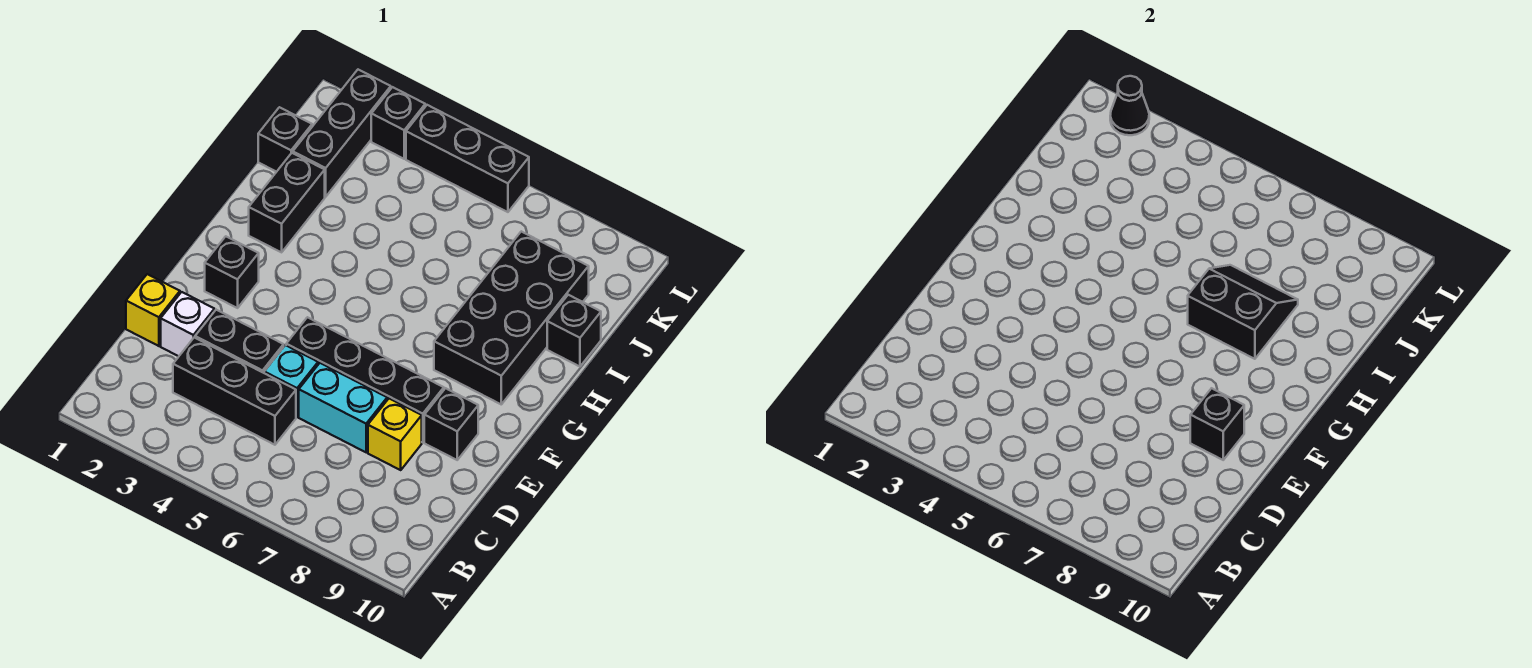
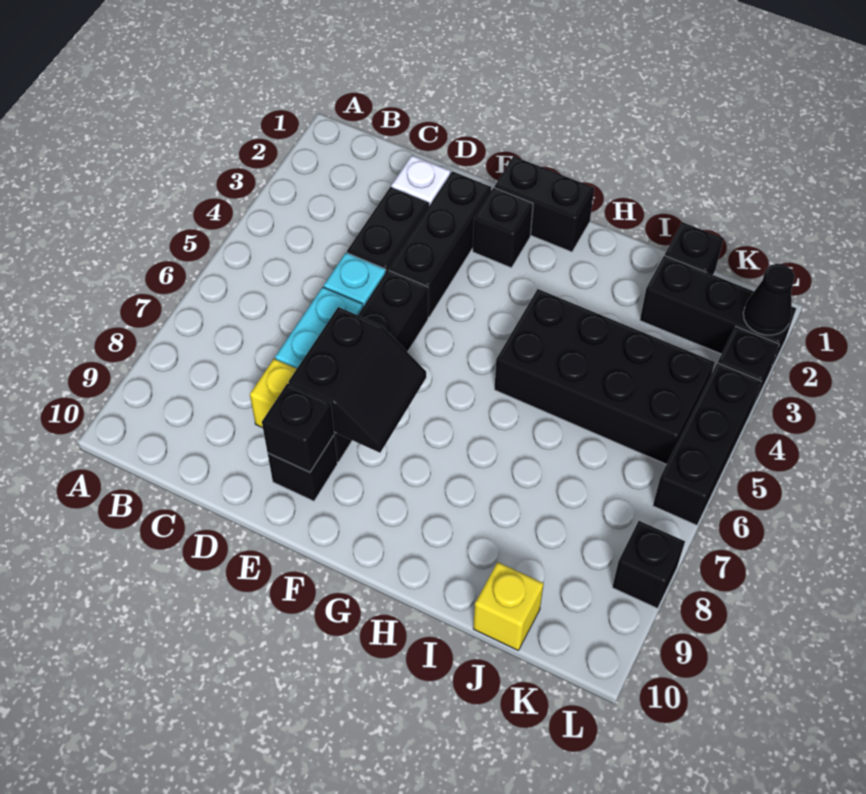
black brick C3:C5 level 1 -> black brick E2:E4 level 1
yellow brick D1 level 1 -> yellow brick J10 level 1
black brick G8:J9 level 1 -> black brick H4:K5 level 1
black brick H2:I2 level 1 -> black brick F1:G1 level 1
black slope H7:I8 level 2 top H -> black slope E7:F8 level 2 top E
black brick I10 level 1 -> black brick L8 level 1

